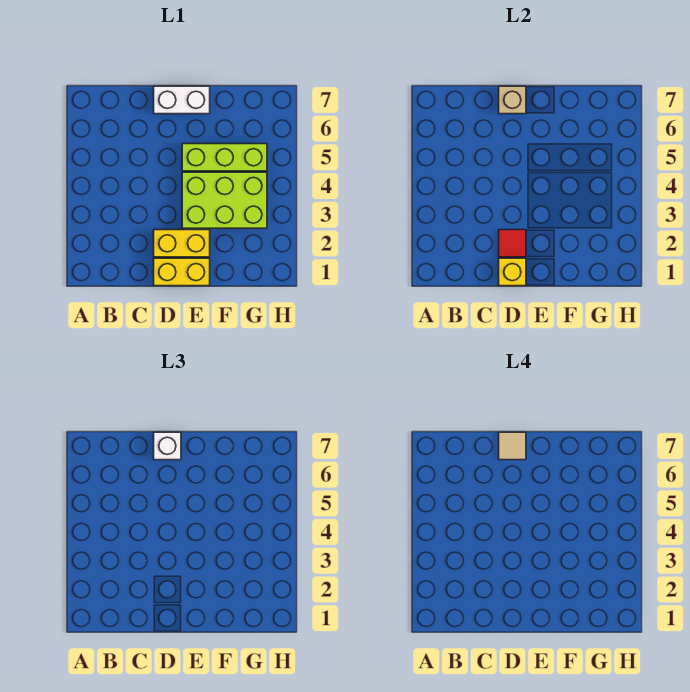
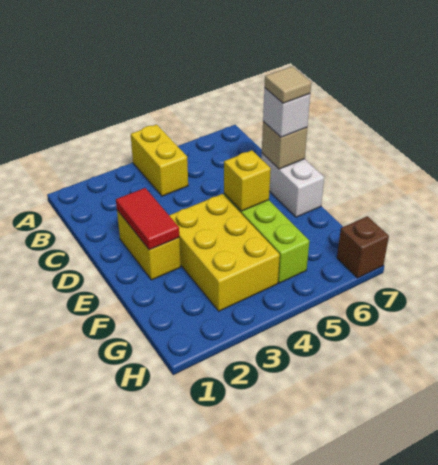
yellow brick D1:E1 level 1 -> yellow brick A4:B4 level 1
yellow brick D1 level 2 -> yellow brick E5 level 2
red tile D2 level 2 -> red tile D2:E2 level 2
lime brick E3:G4 level 1 -> yellow brick E3:G4 level 1
none -> brown brick H7 level 1

